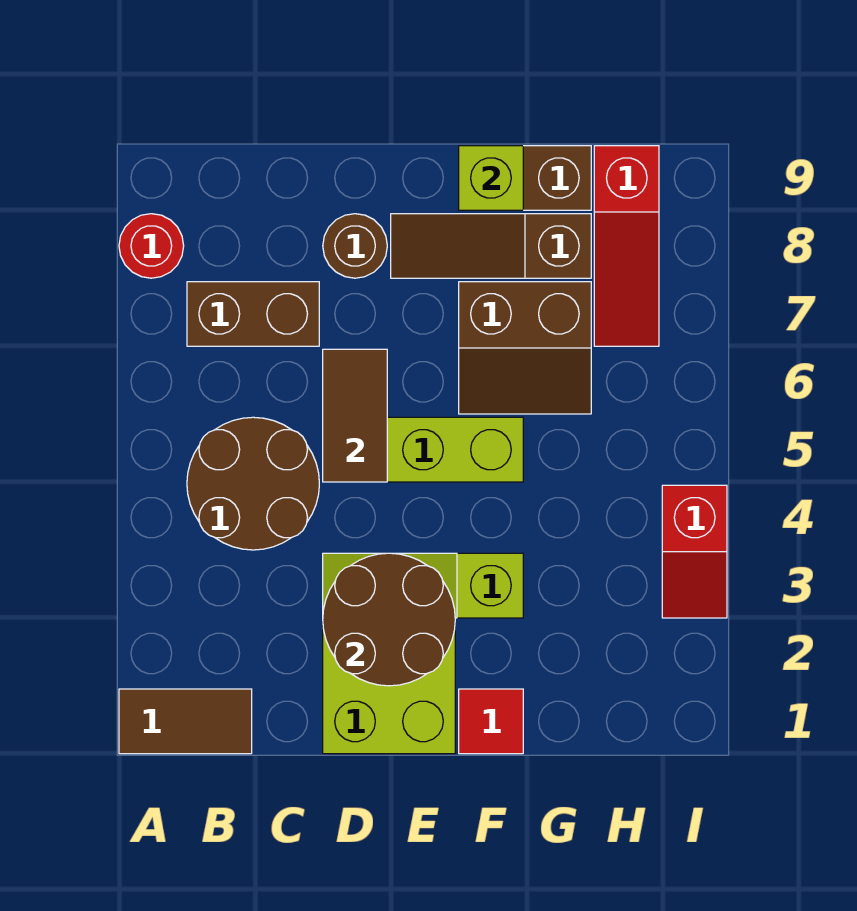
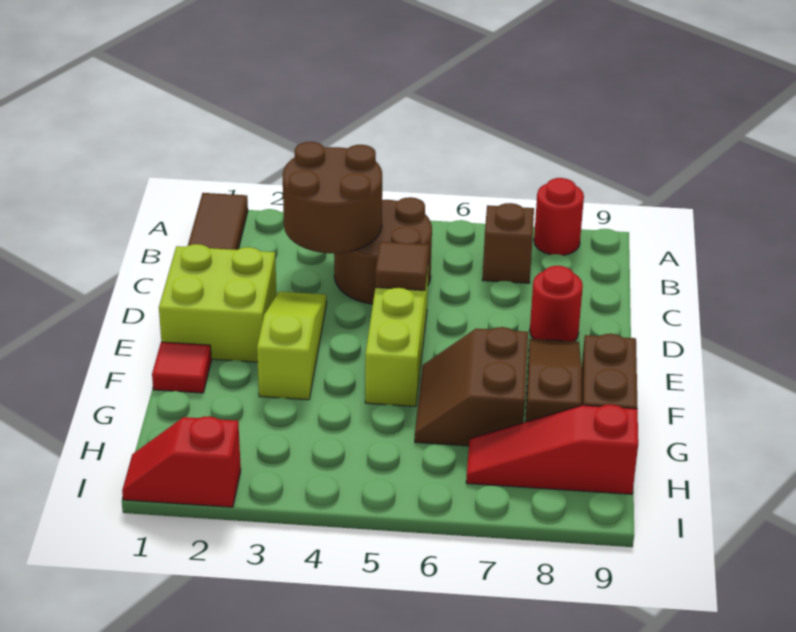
brown brick B7:C7 level 1 -> brown brick B7 level 1
brown round brick D2:E3 level 2 -> brown round brick B3:C4 level 2
brown tile D5:D6 level 2 -> brown tile D5 level 2
brown round brick D8 level 1 -> red round brick D8 level 1
lime brick F9 level 2 -> none
red slope I3:I4 level 1 top 4 -> red slope I1:I2 level 1 top 2

